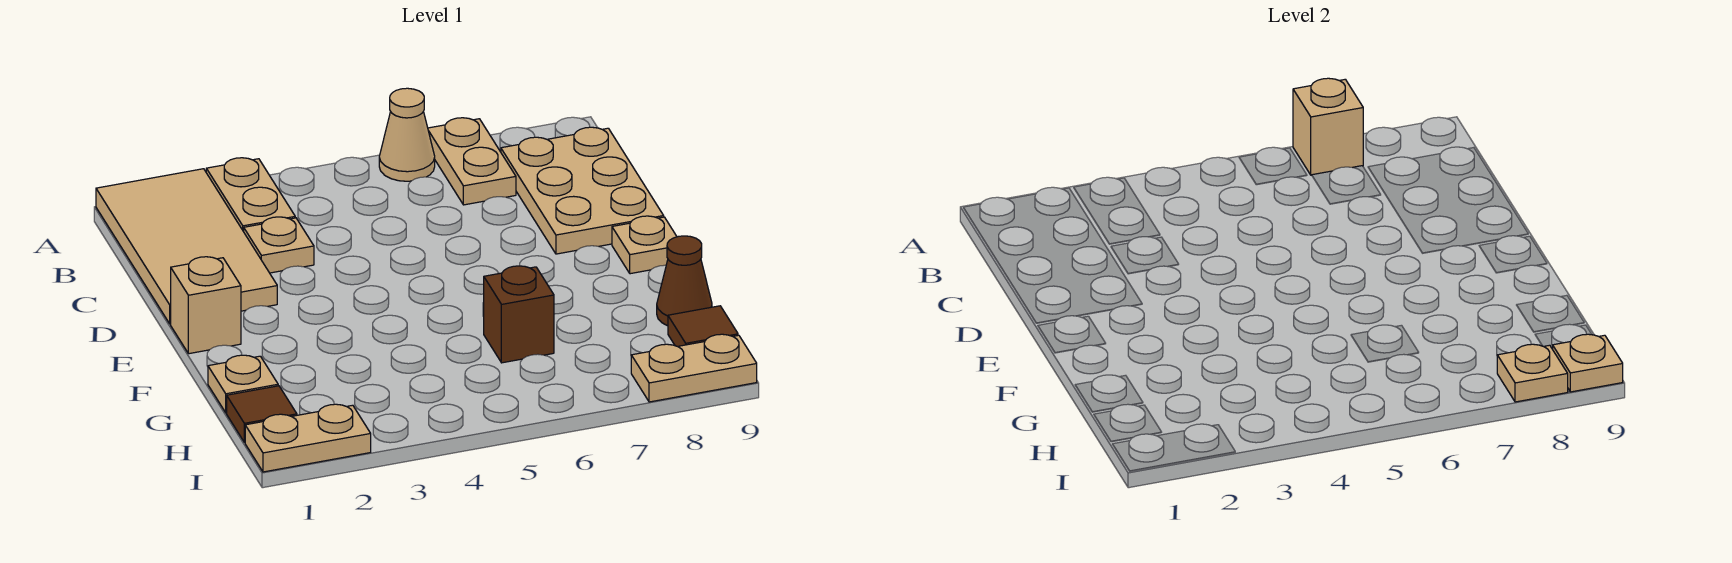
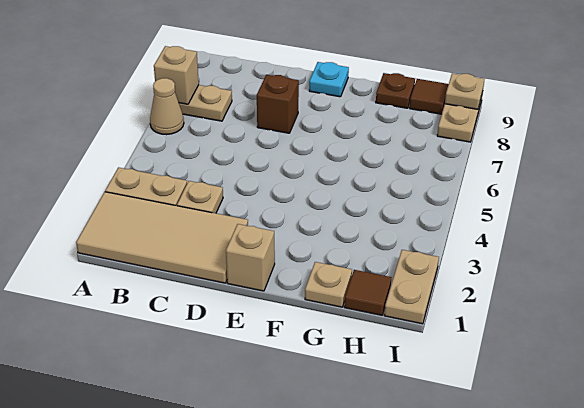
tan plate B8:D9 level 1 -> none
tan plate E9 level 1 -> cyan plate E9 level 1
brown brick G6 level 1 -> brown brick D7 level 1
brown cone G9 level 1 -> brown plate G9 level 1
tan plate I8 level 2 -> none

